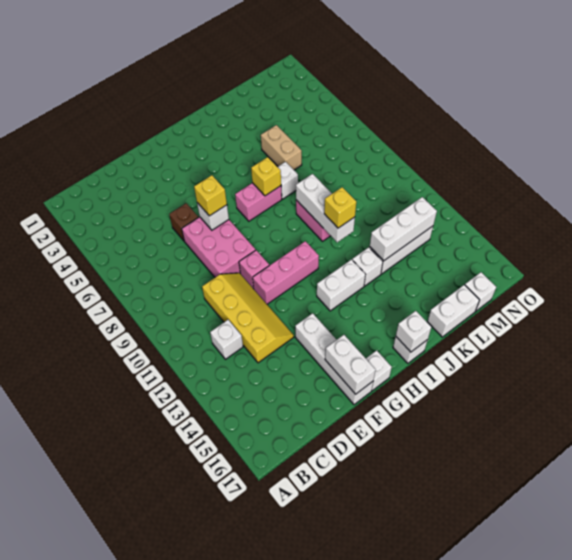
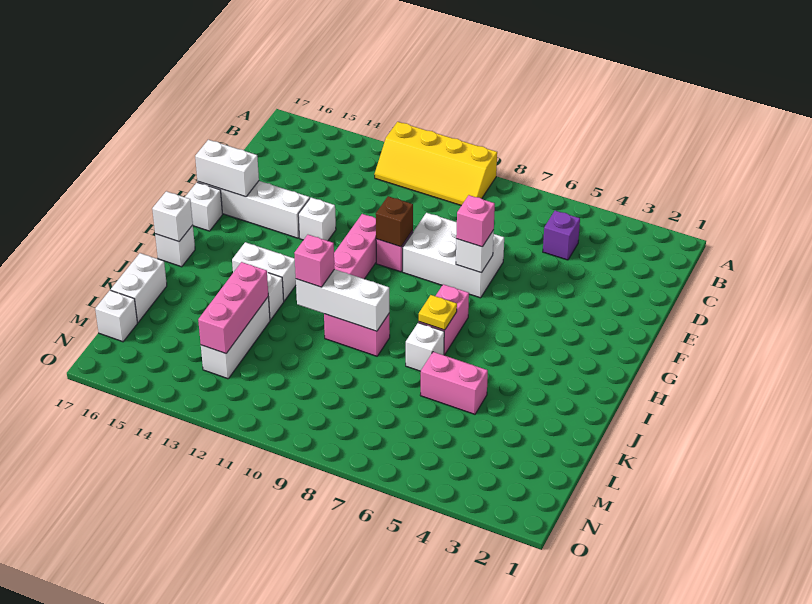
none -> purple brick C5 level 1
white brick C12 level 1 -> white brick F13 level 1
yellow slope D10:E13 level 1 top D -> yellow slope A9:B12 level 1 top A
brown brick E6 level 1 -> brown brick F10 level 2
pink brick E7:F9 level 1 -> white brick E7:F9 level 1
yellow brick F7 level 3 -> pink brick F7 level 3
white brick H13:I13 level 1 -> white brick I13:I14 level 1
yellow brick I7 level 2 -> yellow plate I7 level 2
yellow brick J11 level 3 -> pink brick J11 level 3
tan brick K5:K6 level 1 -> pink brick K5:K6 level 1
white brick K13:M13 level 2 -> pink brick K13:M13 level 2

